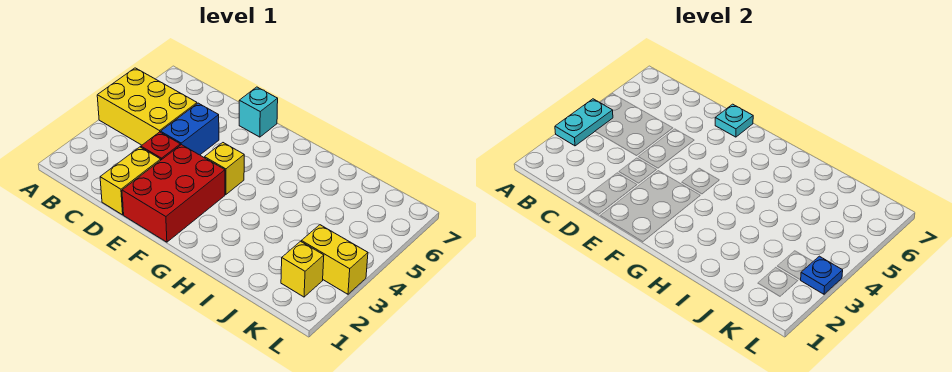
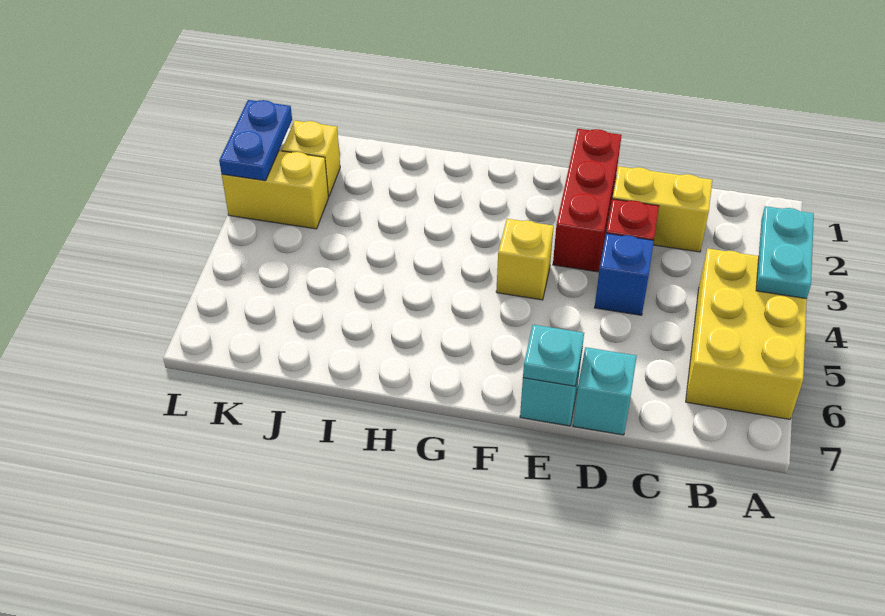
yellow brick A4:C5 level 1 -> yellow brick A4:B6 level 1
yellow brick D1:D2 level 1 -> yellow brick C2:D2 level 1
blue brick D4:D5 level 1 -> blue brick D4 level 1
none -> cyan brick D7 level 1
red brick E1:F3 level 1 -> red brick E1:E3 level 1
blue plate L3 level 2 -> blue plate L2:L3 level 2

